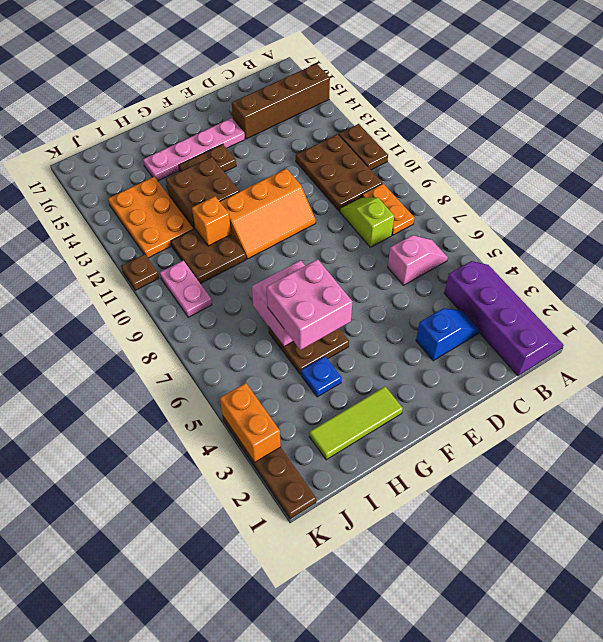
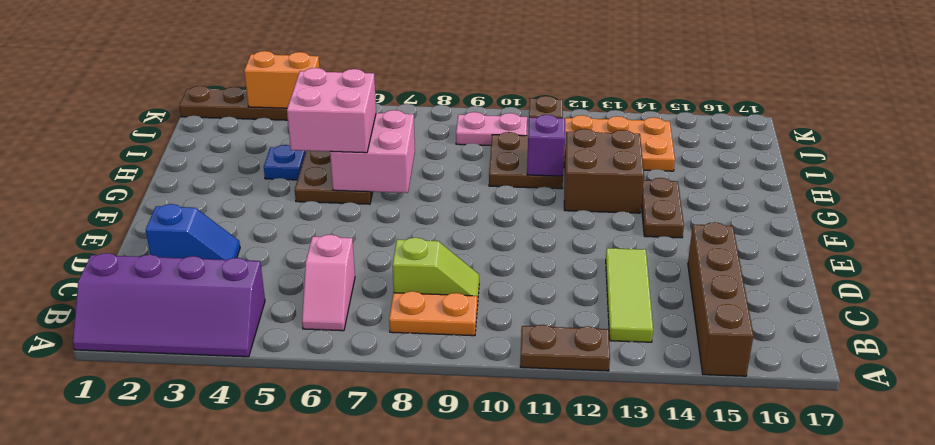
brown plate B10:C12 level 1 -> none
blue slope C3:D3 level 1 top D -> blue slope D2:D3 level 1 top 2
orange slope E10:G11 level 1 top 11 -> none
pink plate E15:H15 level 1 -> none
lime tile G2:I2 level 1 -> lime tile B13:D13 level 1
orange brick H11 level 2 -> purple brick H11 level 2

